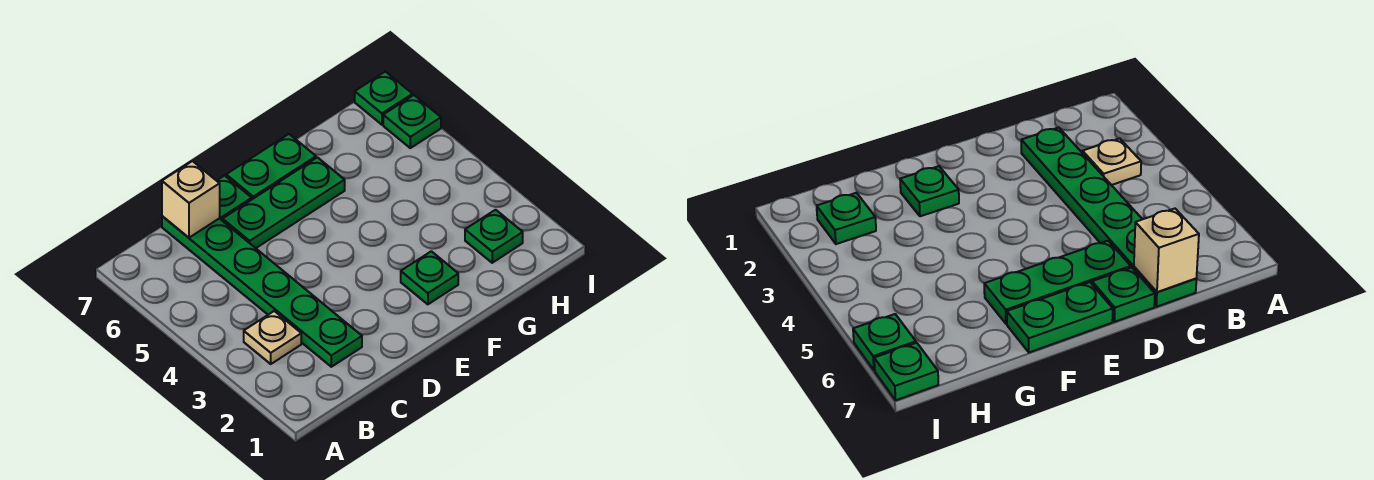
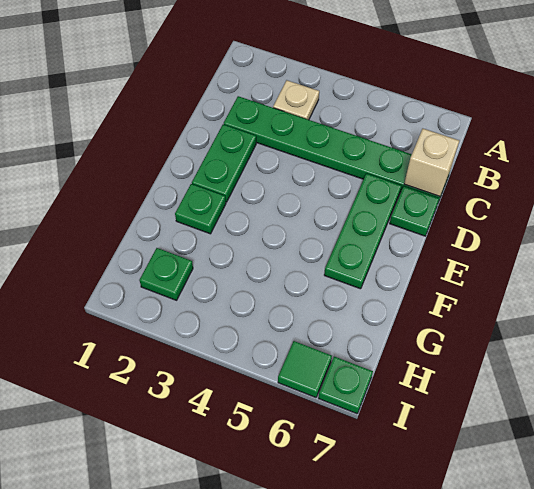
green plate E7:F7 level 1 -> green plate D2:E2 level 1
green plate I6 level 1 -> green tile I6 level 1

